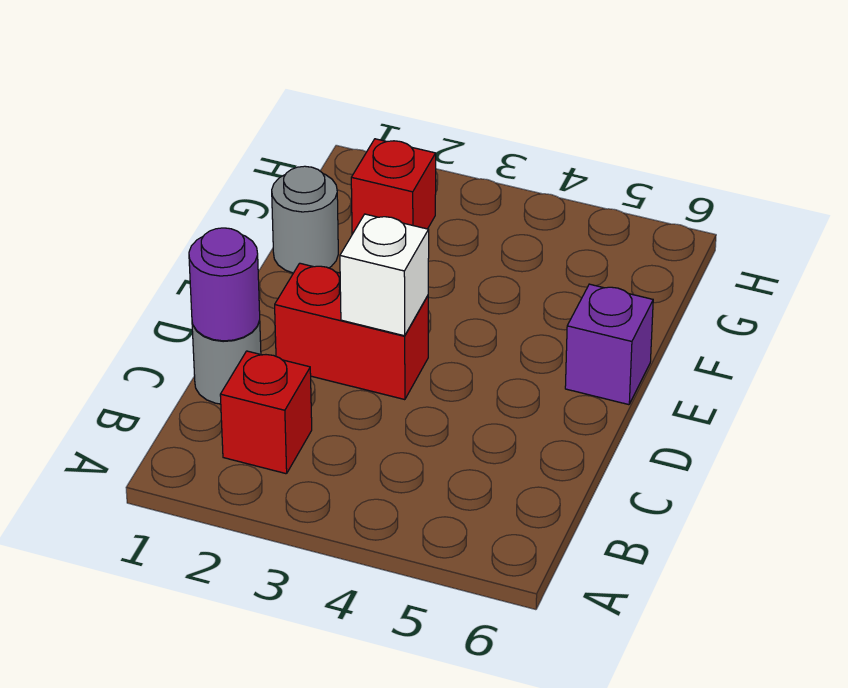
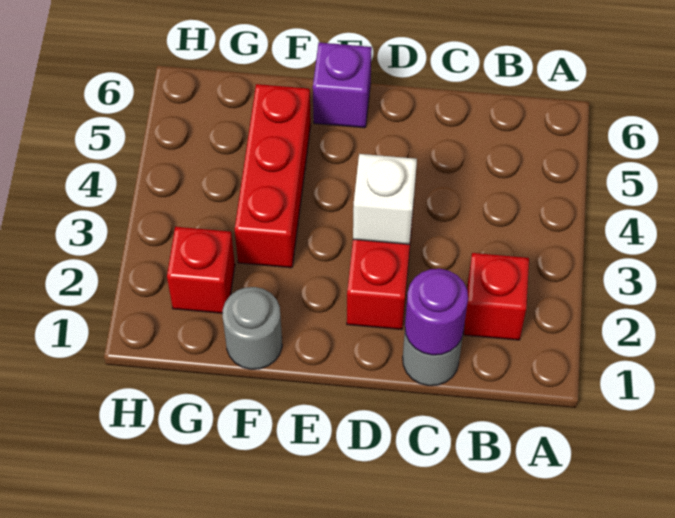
none -> red brick F3:F5 level 1

